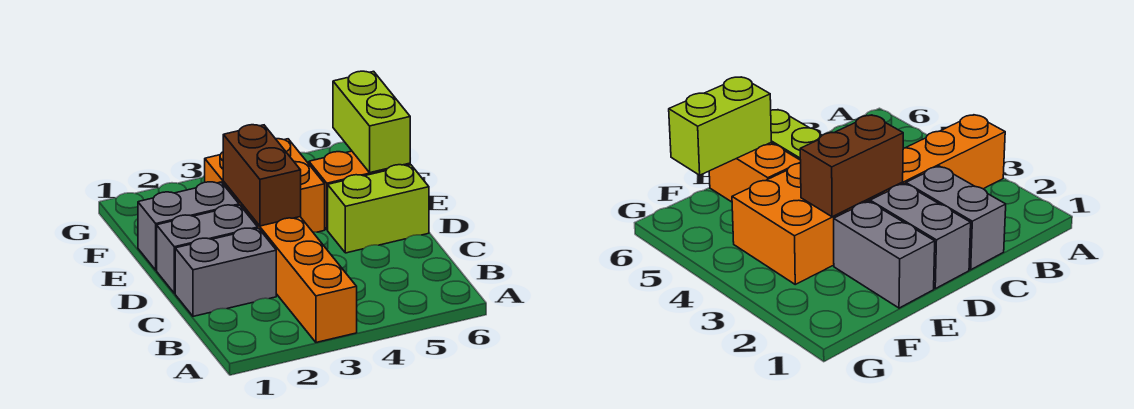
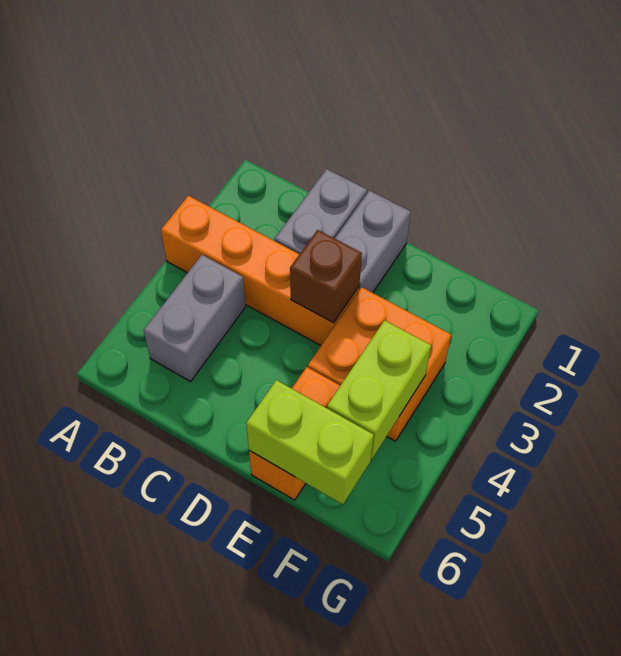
brown brick D3:E3 level 2 -> brown brick D3 level 2
lime brick D5:D6 level 1 -> lime brick F4:F5 level 2
grey brick E1:E2 level 1 -> grey brick B4:B5 level 1

